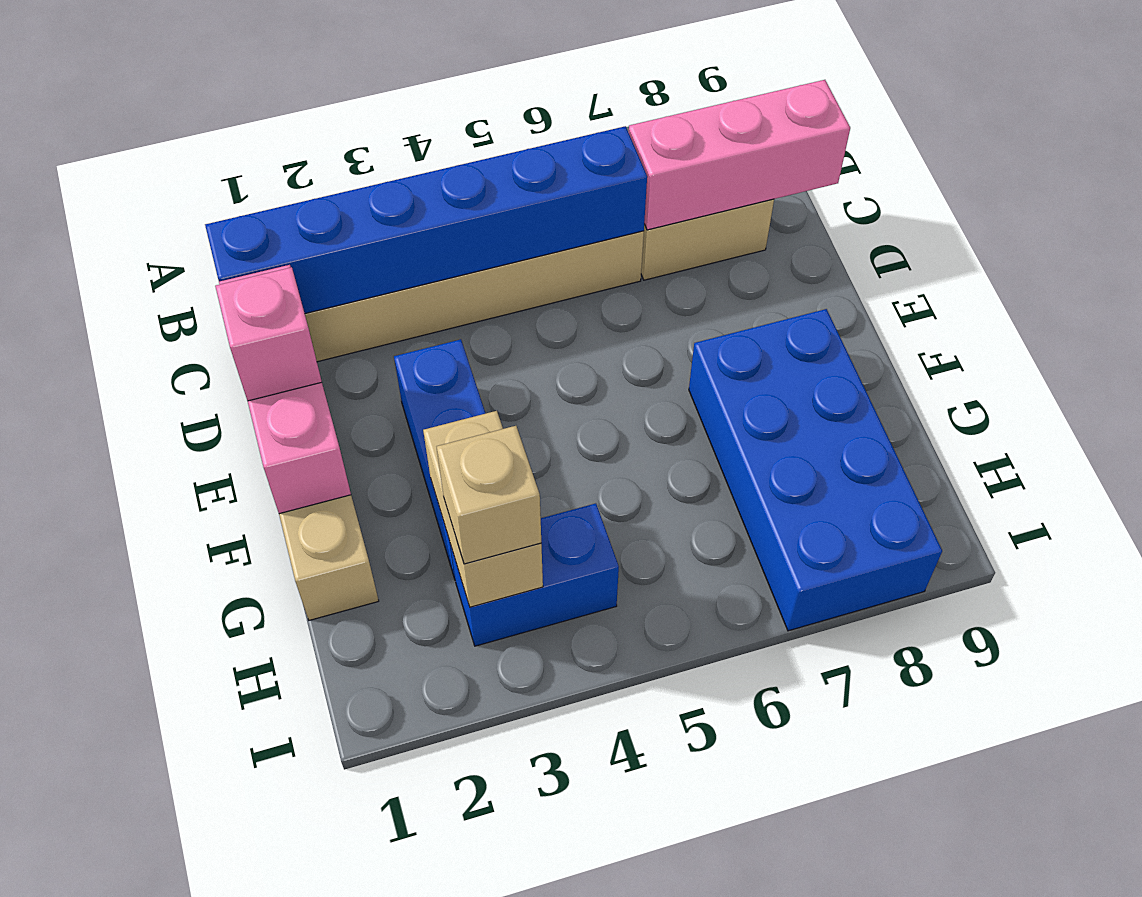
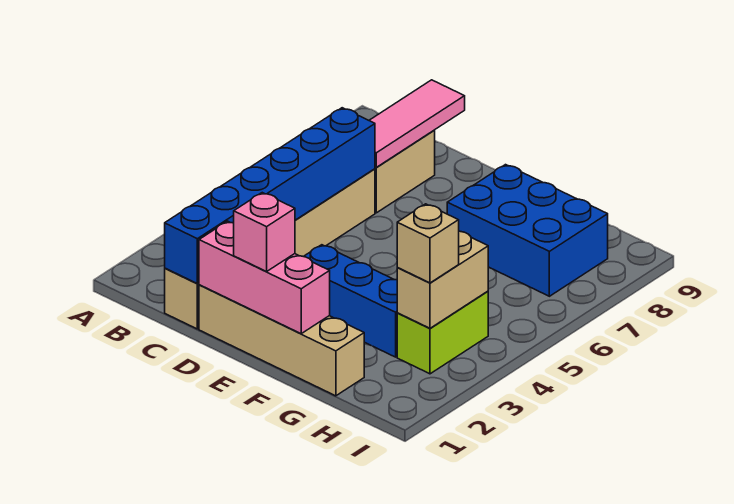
pink brick C7:C9 level 2 -> pink tile C7:C9 level 2
blue brick F7:I8 level 1 -> blue brick F7:H8 level 1
tan brick G3:H3 level 2 -> tan brick H3:H4 level 2
blue brick H3:H4 level 1 -> lime brick H3:H4 level 1

